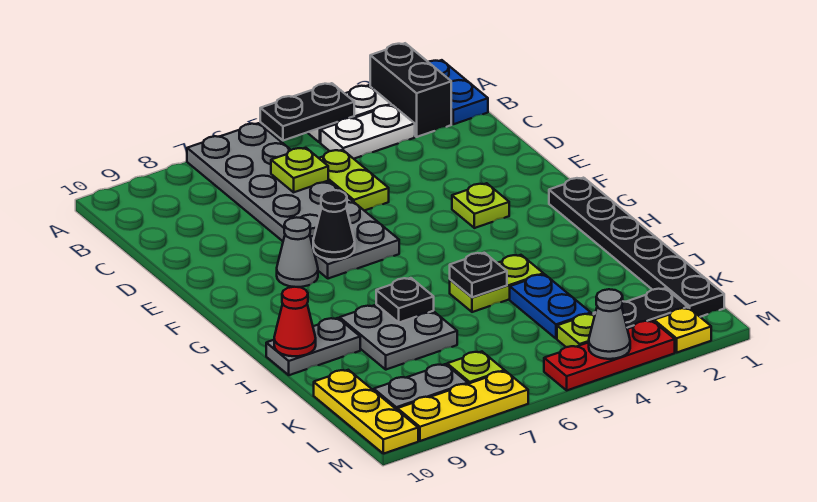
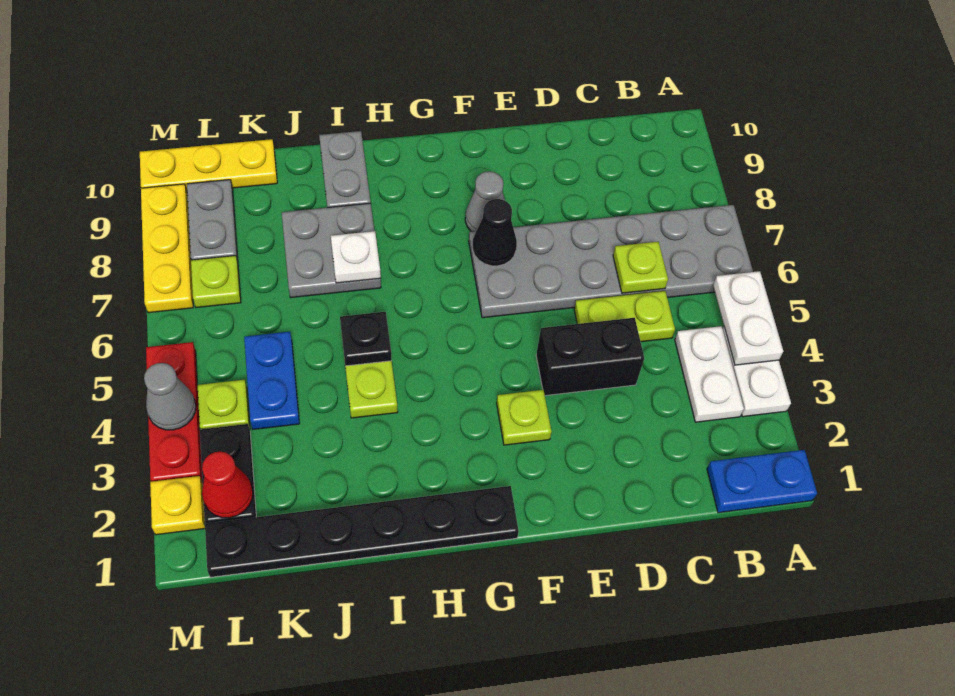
black brick A2:B2 level 1 -> black brick D4:E4 level 1
black plate A4:A5 level 2 -> white plate A4:A5 level 2
black plate I7 level 2 -> white plate I7 level 2
red cone I10 level 2 -> red cone L2 level 2
blue plate J4:K4 level 1 -> blue plate K4:K5 level 1

